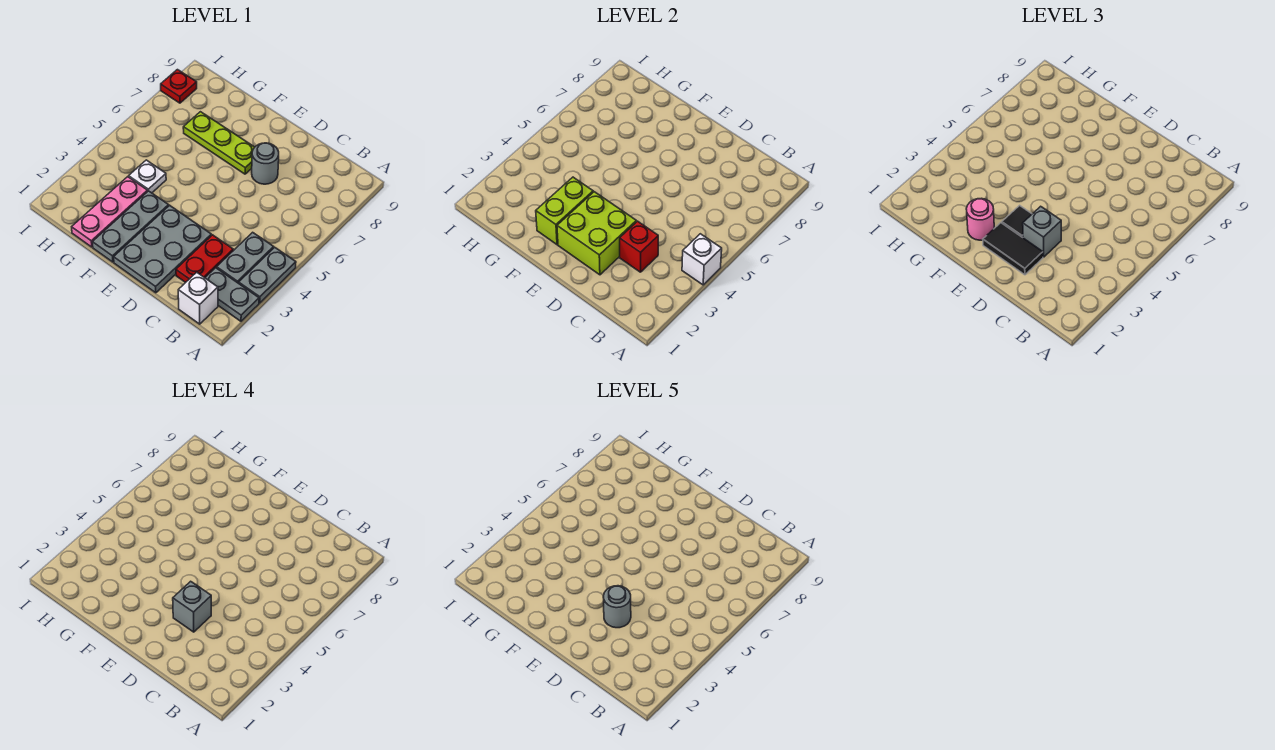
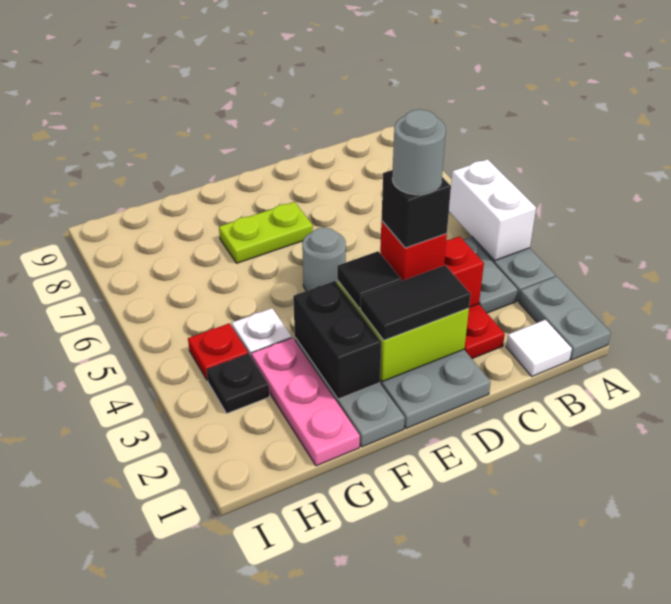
grey plate A2:B2 level 1 -> grey plate A1:A2 level 1
white brick A4 level 2 -> white brick A4:A5 level 2
white brick B1 level 1 -> white tile B1 level 1
grey brick D3 level 3 -> red brick D3 level 3
grey brick D3 level 4 -> black brick D3 level 4
grey round brick D7 level 1 -> grey round brick E5 level 1
lime plate E7:G7 level 1 -> lime plate E7:F7 level 1
lime brick F2:F3 level 2 -> black brick F2:F3 level 2
pink round brick F2 level 3 -> none
none -> black plate H3 level 1
red plate I8 level 1 -> red plate H4 level 1

